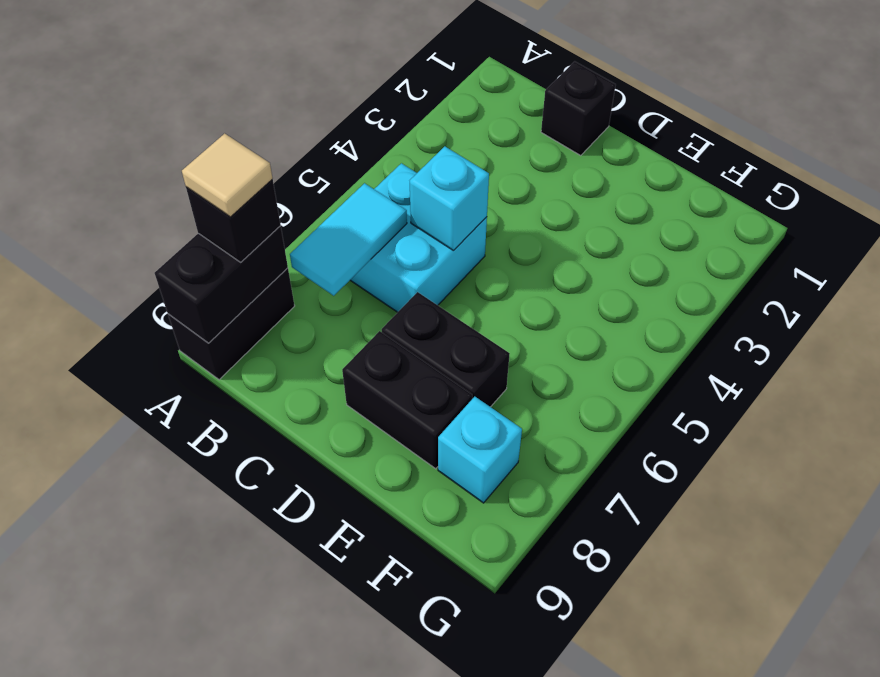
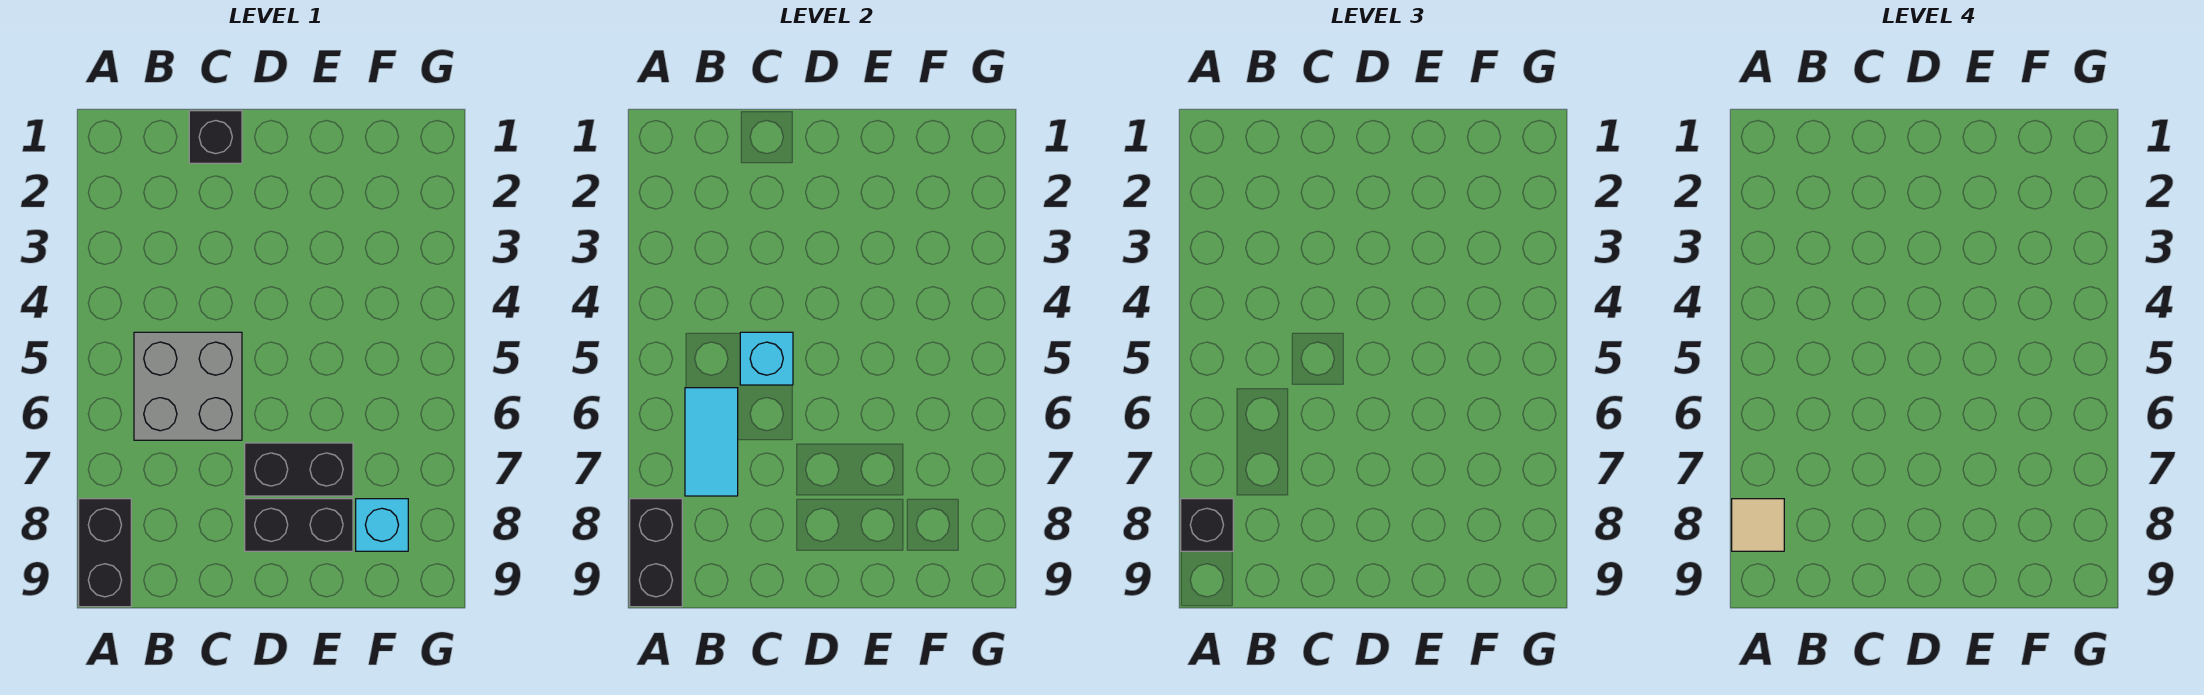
cyan brick B5:C6 level 1 -> grey brick B5:C6 level 1

